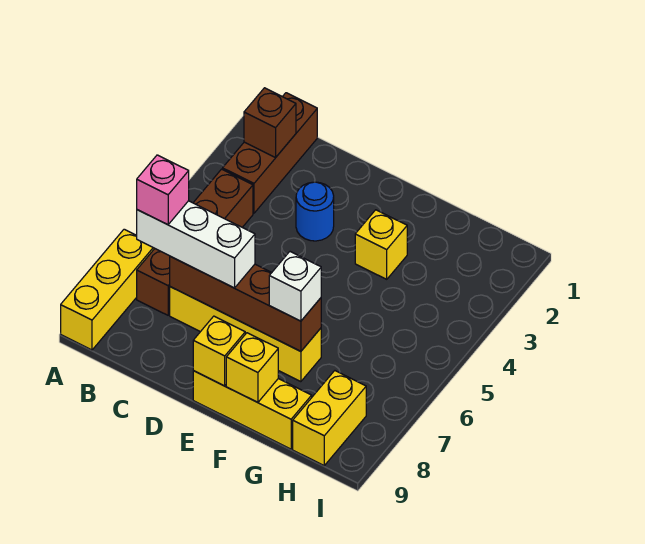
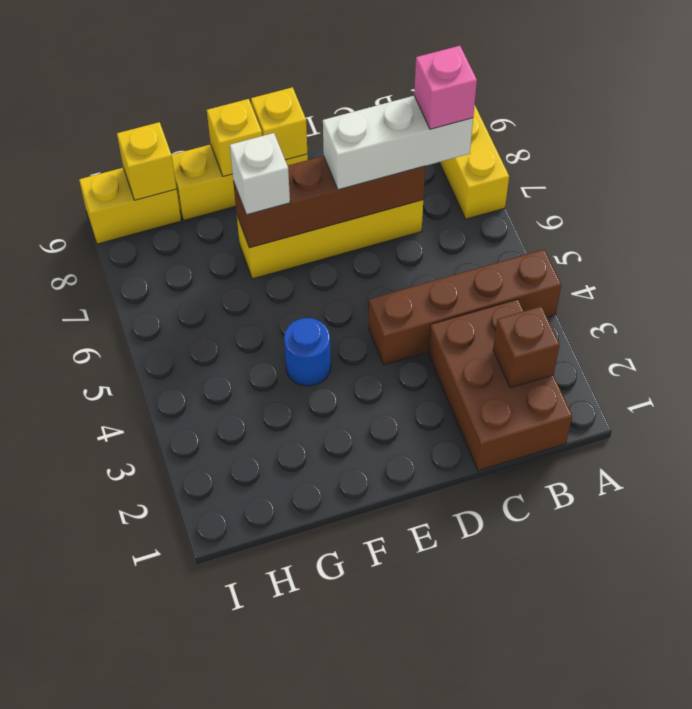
brown brick B1:B3 level 1 -> brown brick B1:C3 level 1
brown brick B4:B7 level 1 -> brown brick A4:D4 level 1
blue round brick D3 level 1 -> blue round brick F4 level 1
yellow brick F3 level 1 -> yellow brick H9 level 2
yellow brick H8:H9 level 1 -> yellow brick H9:I9 level 1

